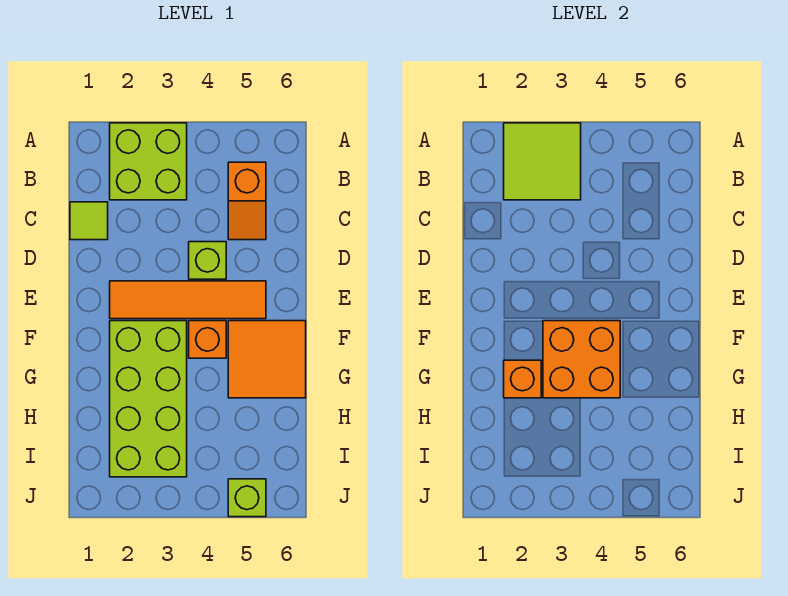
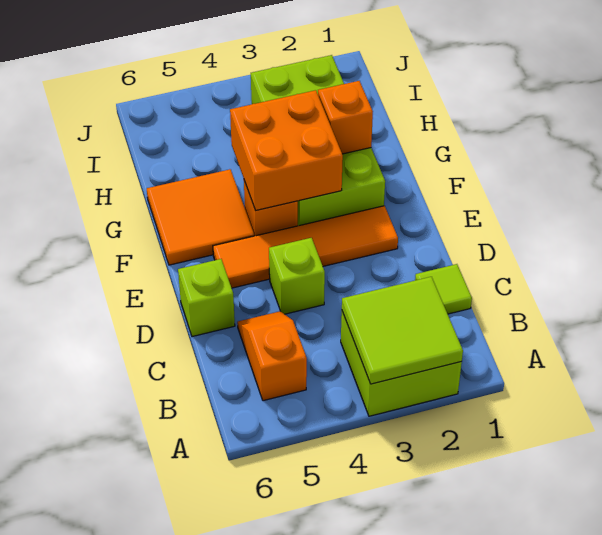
lime brick J5 level 1 -> lime brick D6 level 1

